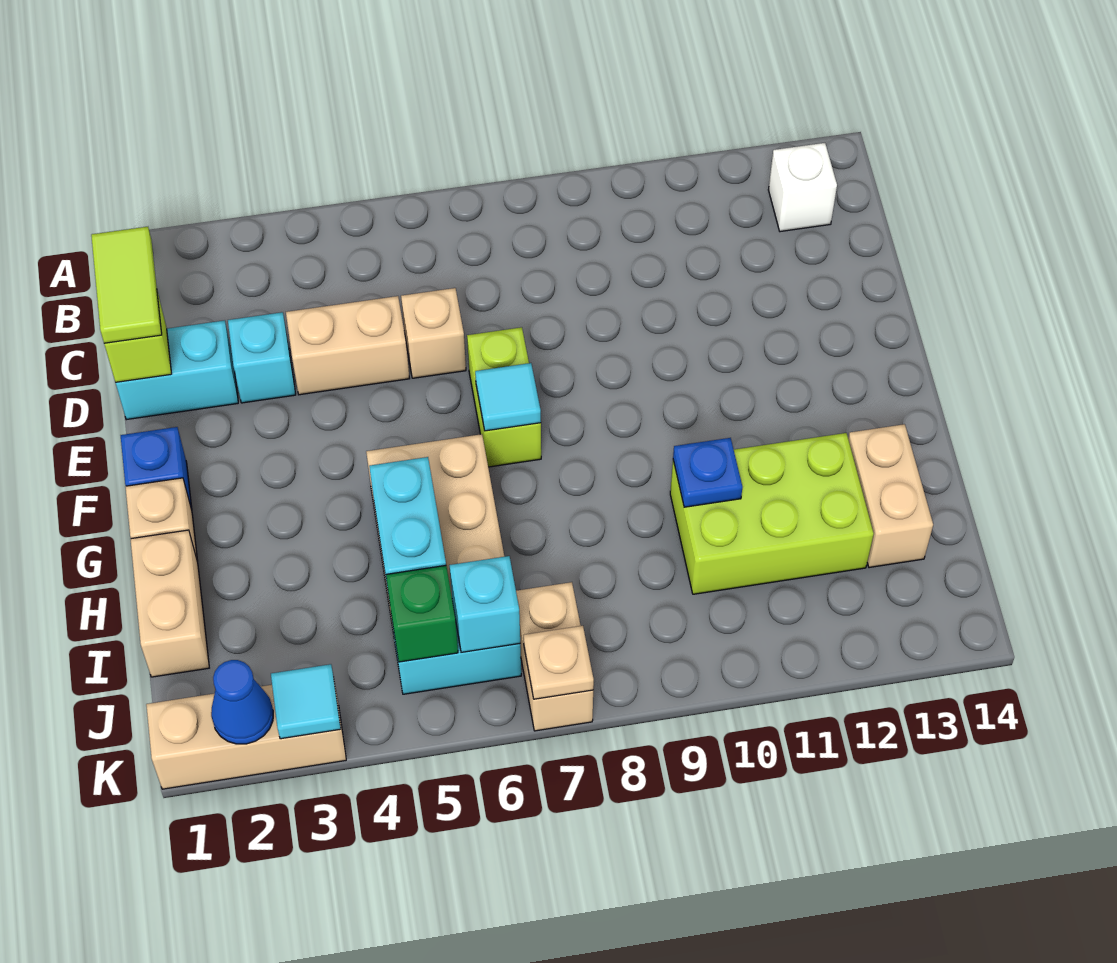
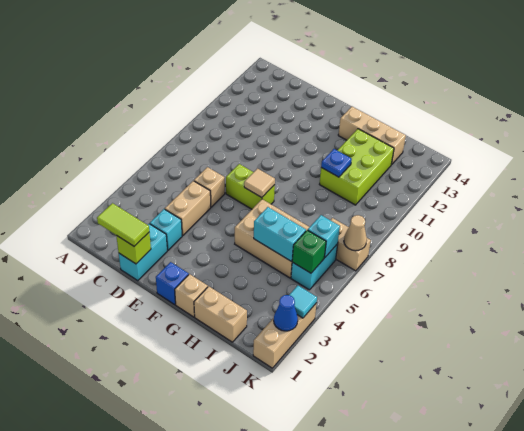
white brick B13 level 1 -> none
cyan tile F7 level 2 -> tan tile F7 level 2
tan brick H13:I13 level 1 -> tan brick G13:I13 level 1
tan plate K7 level 2 -> tan cone K7 level 2

